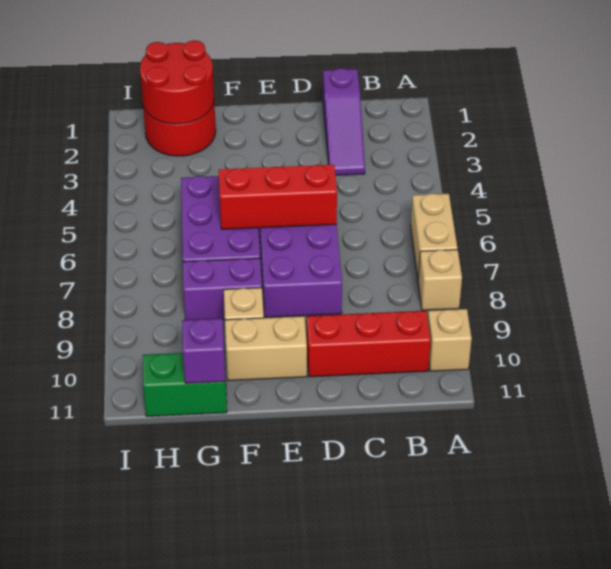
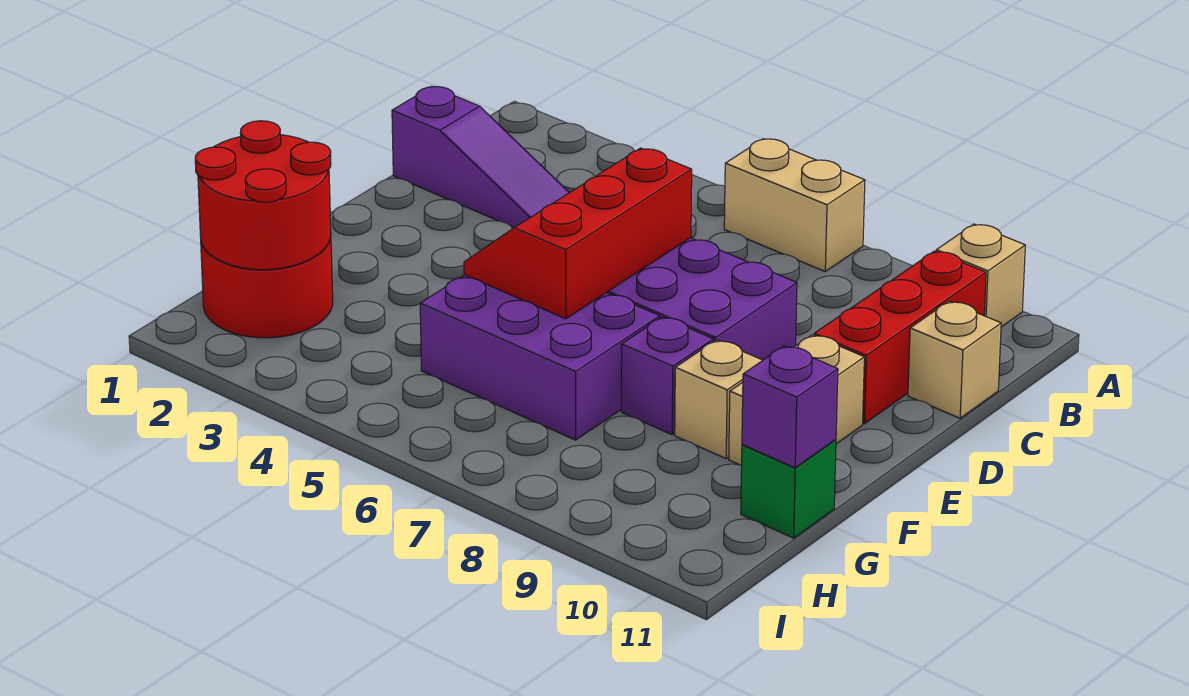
tan brick A8 level 1 -> tan brick C11 level 1
purple brick F8:G8 level 1 -> purple brick F8 level 1
green brick G11:H11 level 1 -> green brick G11 level 1

